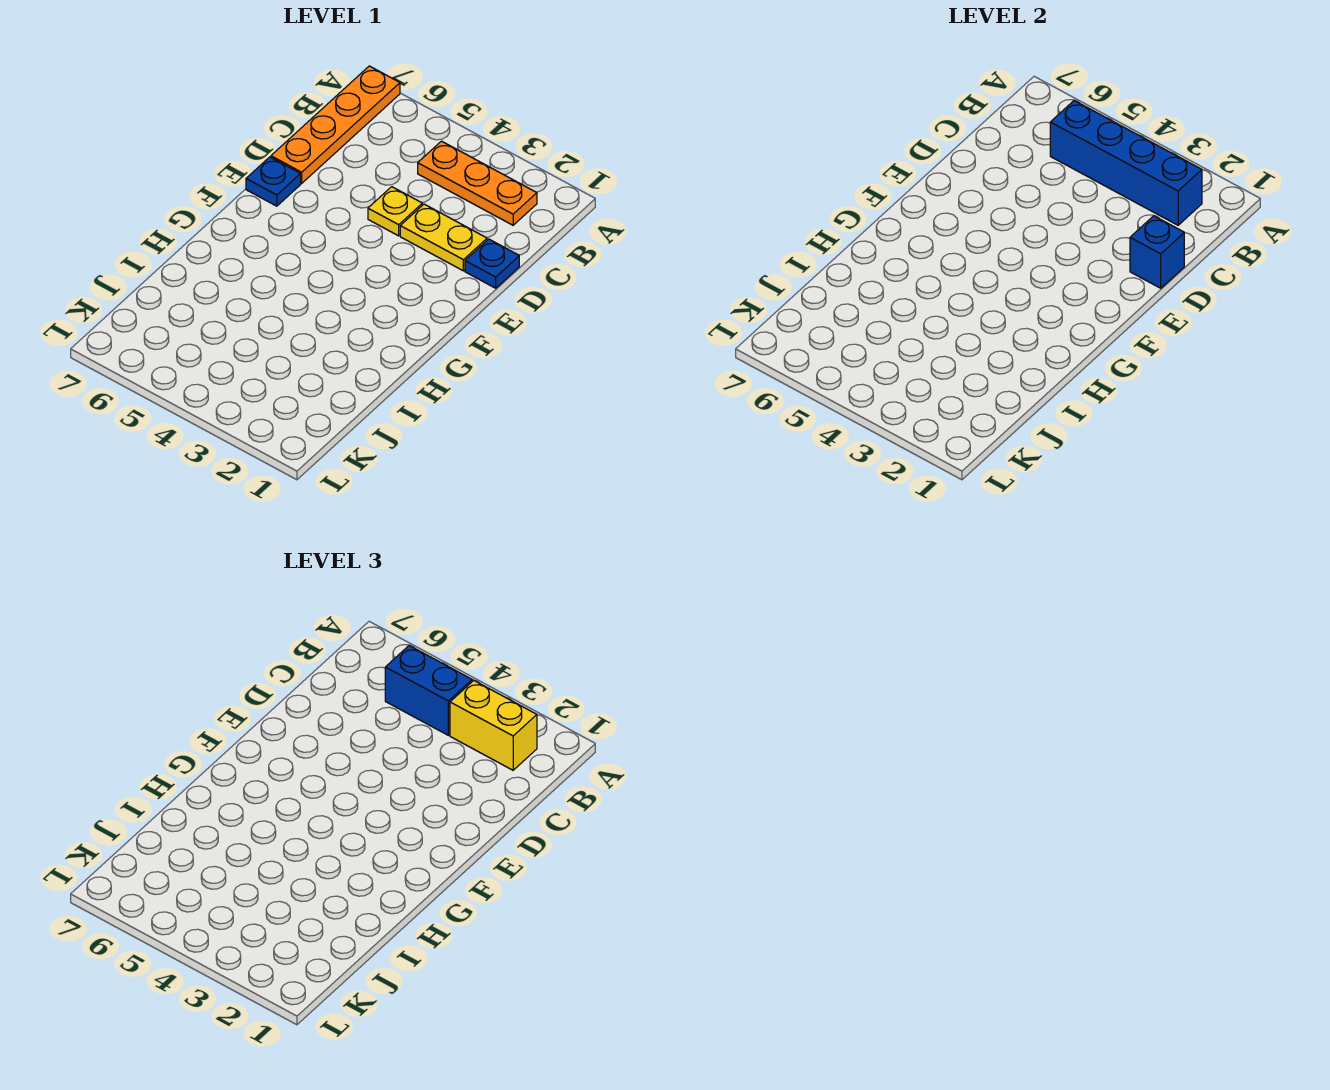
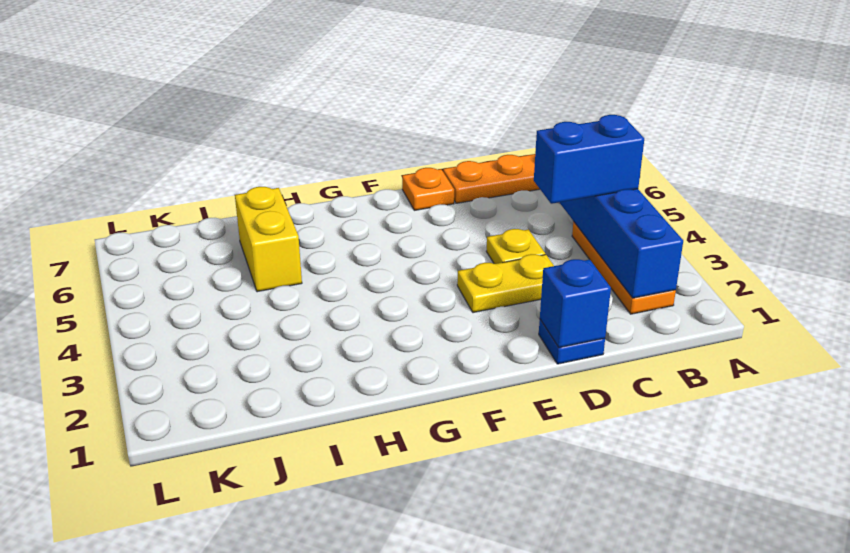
yellow brick B2:B3 level 3 -> yellow brick I5:I6 level 1
blue brick B4:B5 level 3 -> blue brick B4:C4 level 3
yellow plate D2:D3 level 1 -> yellow plate D3:E3 level 1
blue plate E7 level 1 -> orange plate E7 level 1

